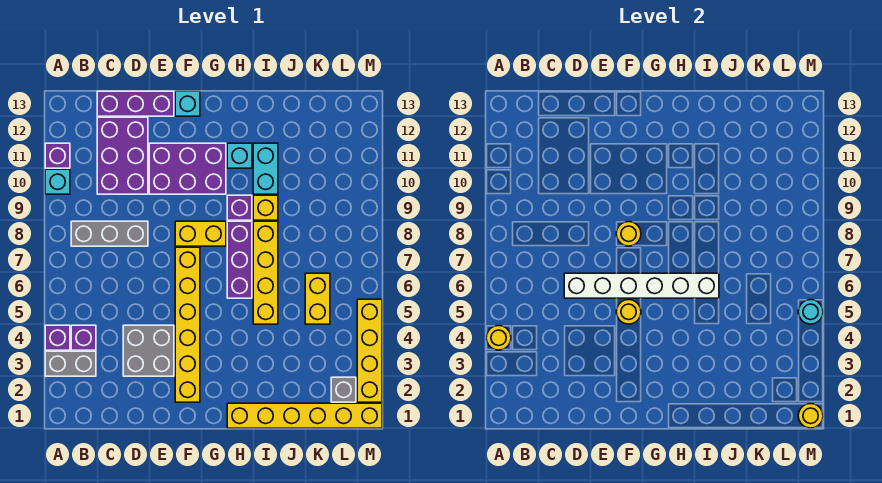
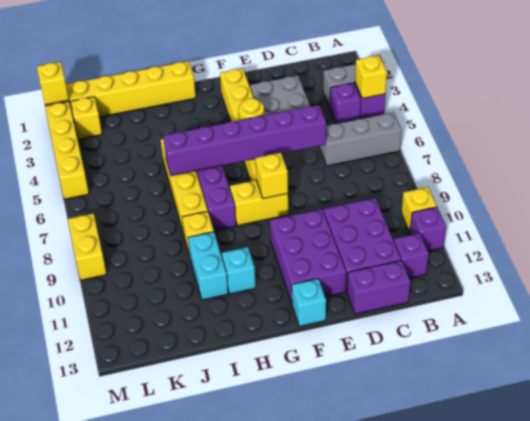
yellow round brick A4 level 2 -> yellow brick A4 level 2
cyan brick A10 level 1 -> yellow brick A10 level 1
grey brick B8:D8 level 1 -> grey brick A6:C6 level 1
purple brick C13:E13 level 1 -> purple brick C13:D13 level 1
white brick D6:I6 level 2 -> purple brick D6:I6 level 2
purple brick E10:G11 level 1 -> purple brick E10:F12 level 1
yellow round brick F8 level 2 -> yellow brick F8 level 2
purple brick H9 level 1 -> purple brick B12 level 1
yellow brick K5:K6 level 1 -> yellow brick M8:M9 level 1
grey brick L2 level 1 -> yellow brick L2 level 1
yellow round brick M1 level 2 -> yellow brick M1 level 2
cyan round brick M5 level 2 -> none

